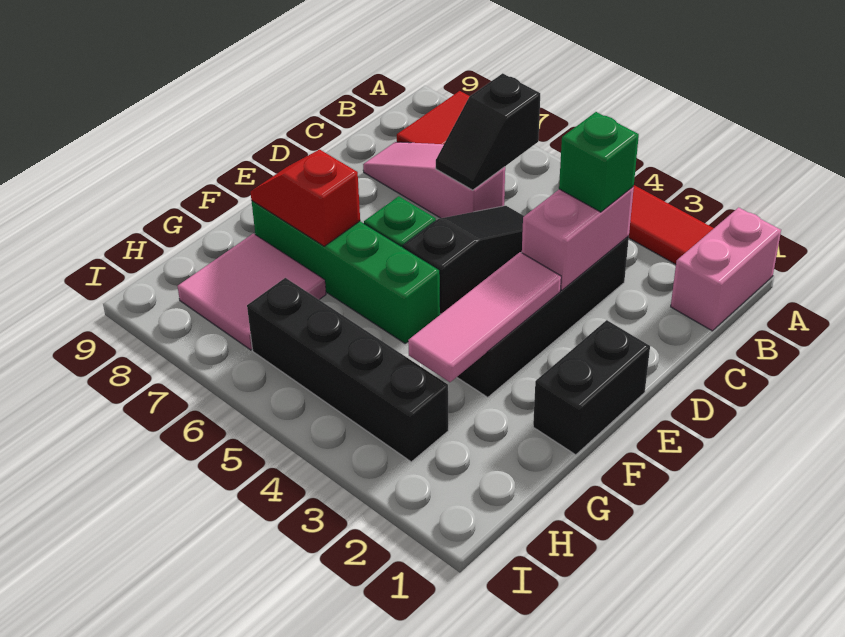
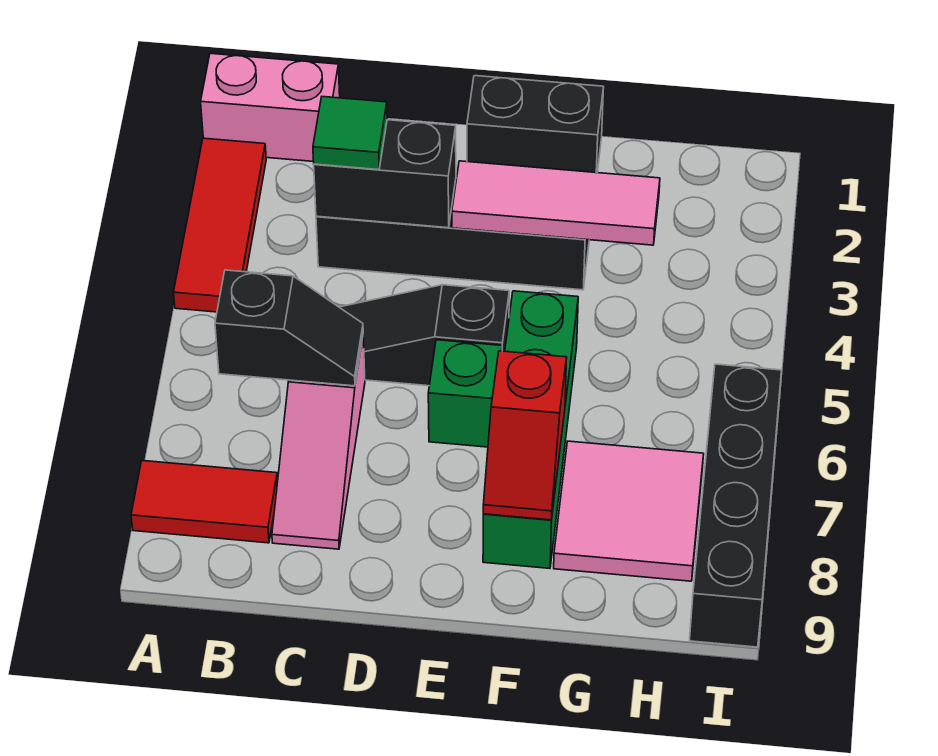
pink brick C3:D3 level 2 -> black brick C3:D3 level 2
green brick C3 level 3 -> green tile C3 level 3
black brick H3:H6 level 1 -> black brick I6:I9 level 1

